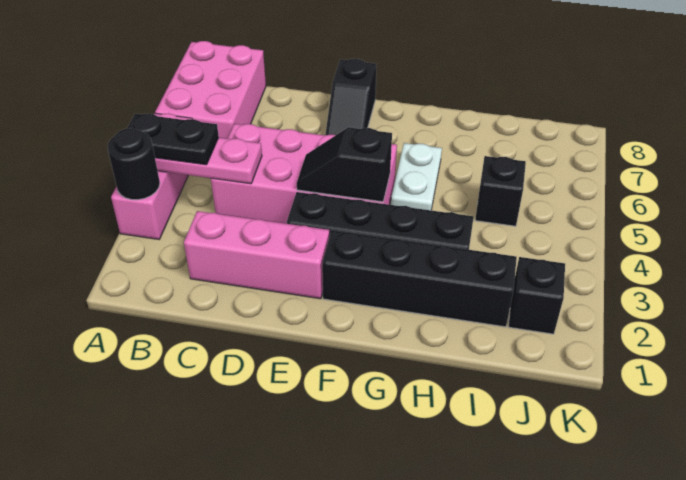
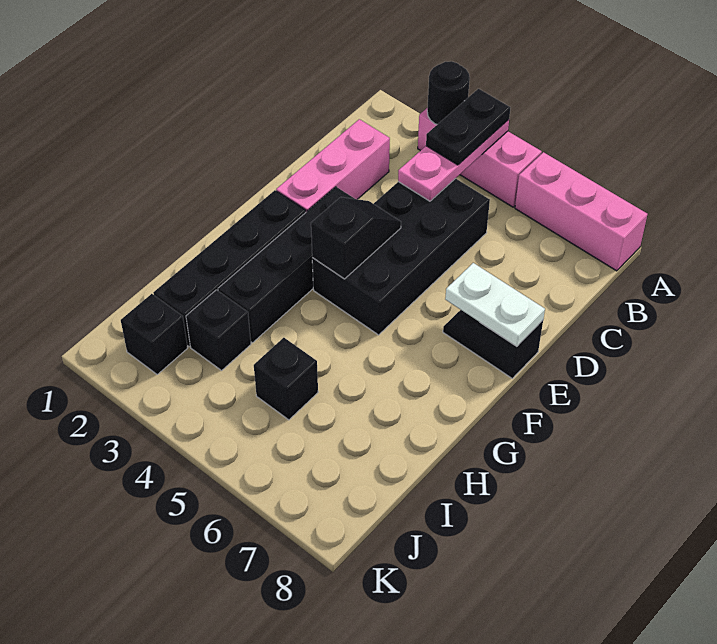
pink brick A6:B8 level 1 -> pink brick A6:A8 level 1
pink brick C4:F5 level 1 -> black brick C4:F5 level 1
white plate G5:G6 level 1 -> white plate E7:E8 level 2
none -> black brick I3 level 1

